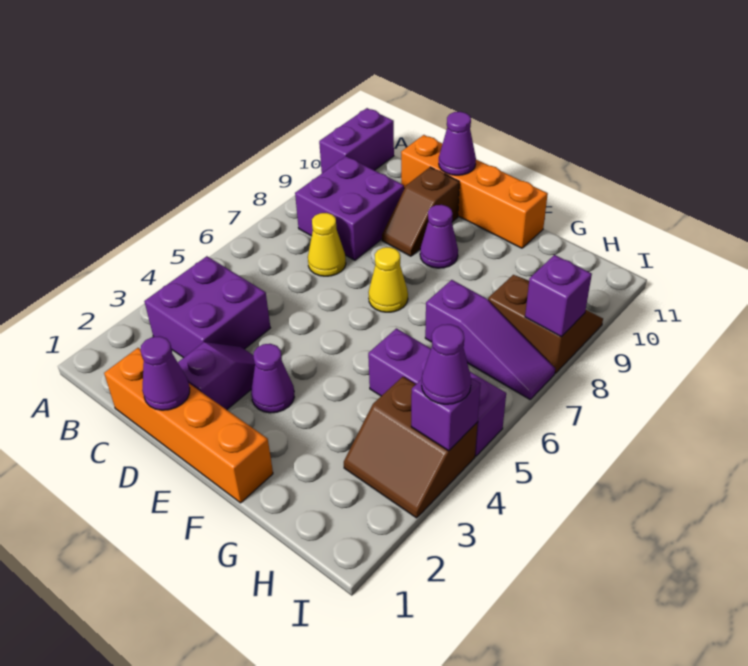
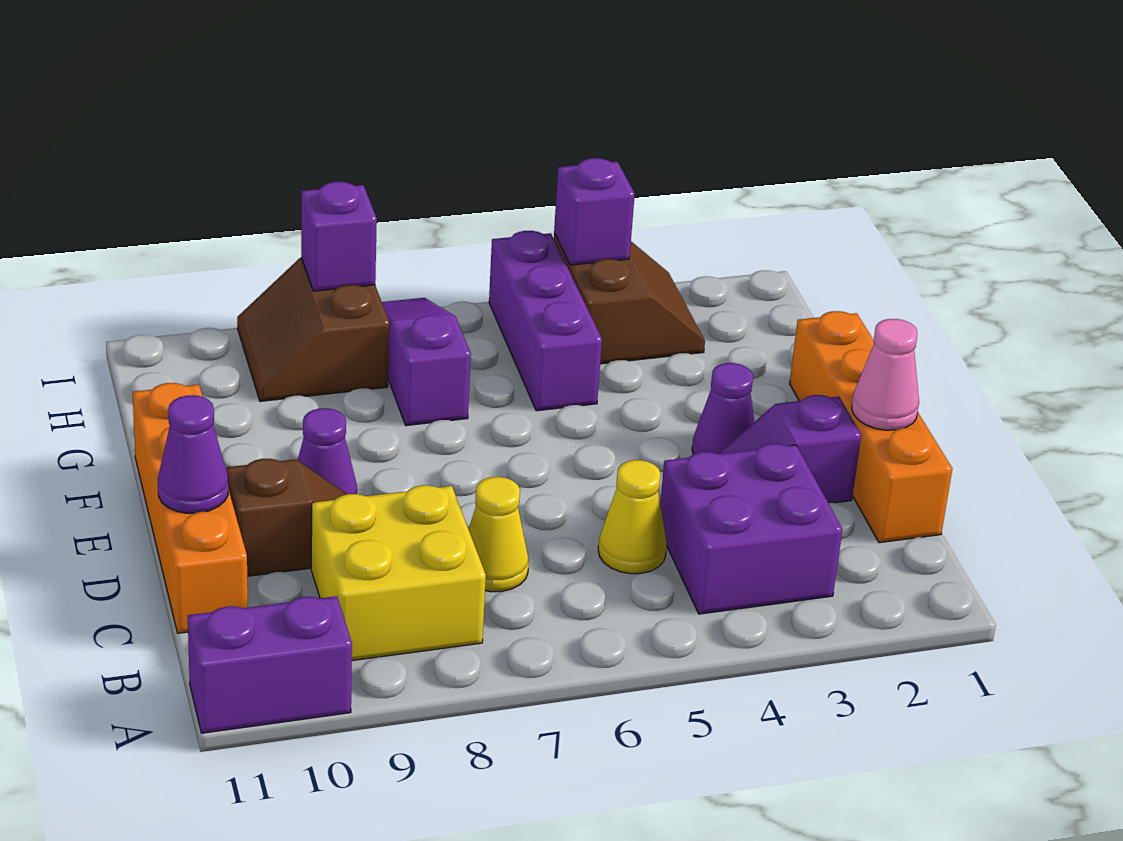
purple brick B8:C9 level 1 -> yellow brick B8:C9 level 1
purple cone D1 level 2 -> pink cone D1 level 2
yellow cone E7 level 1 -> yellow cone C5 level 1
purple cone I4 level 3 -> none

